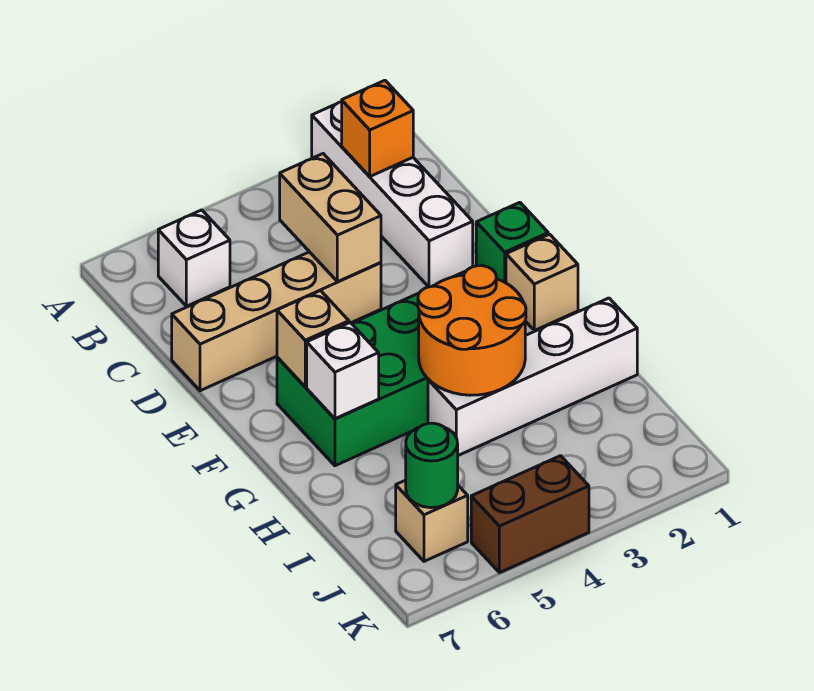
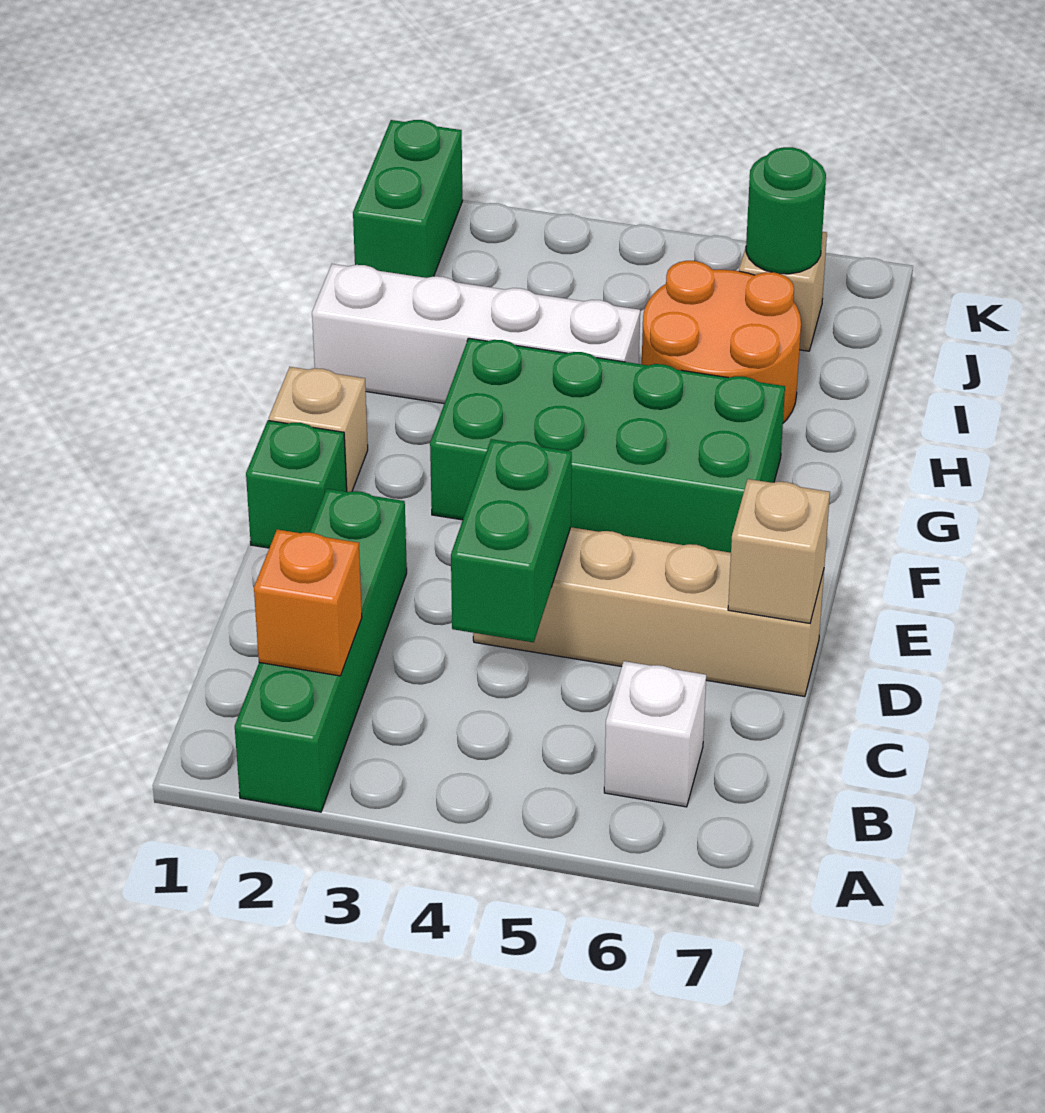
white brick A2:D2 level 1 -> green brick A2:D2 level 1
tan brick C4:D4 level 2 -> green brick C4:D4 level 2
tan brick F6 level 2 -> tan brick D7 level 2
orange round brick G3:H4 level 2 -> orange round brick H5:I6 level 1
white brick G6 level 2 -> none
none -> green brick J1:K1 level 1
brown brick K4:K5 level 1 -> none

